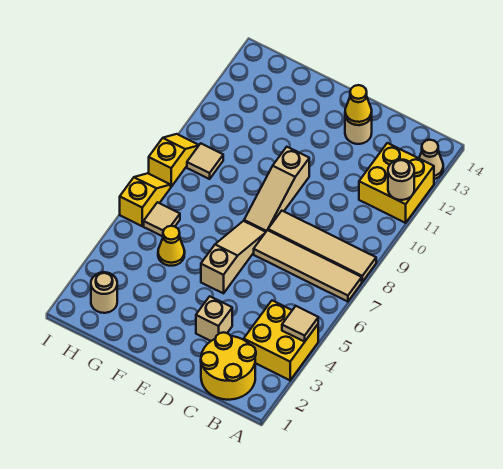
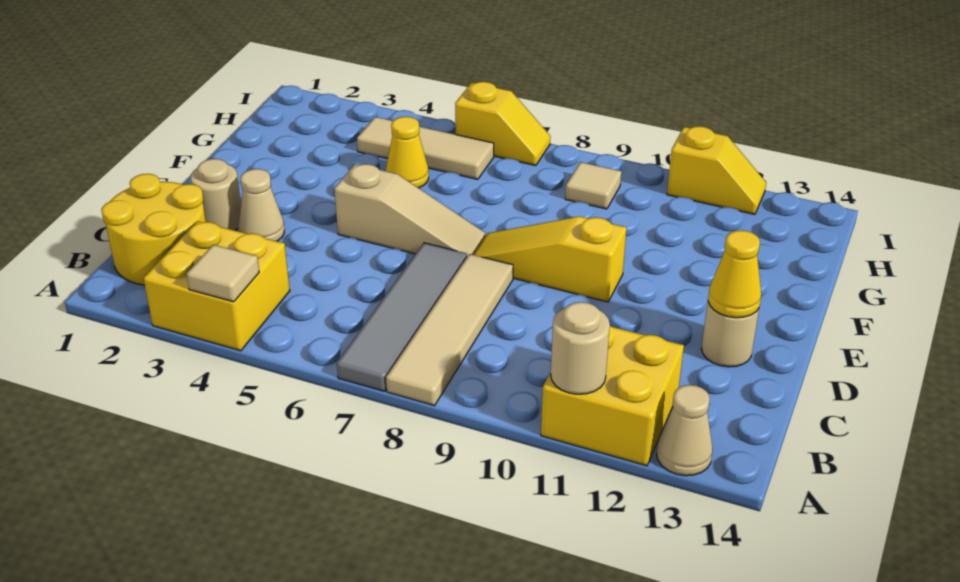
tan tile A7:D7 level 1 -> grey tile A7:D7 level 1
tan brick D3 level 1 -> tan cone D3 level 1
tan slope E8:E10 level 1 top 10 -> yellow slope E8:E10 level 1 top 10
tan round brick H2 level 1 -> tan round brick D2 level 1
tan tile H6 level 1 -> tan tile H4:H6 level 1
yellow slope I8:I9 level 1 top 8 -> yellow slope I11:I12 level 1 top 11

